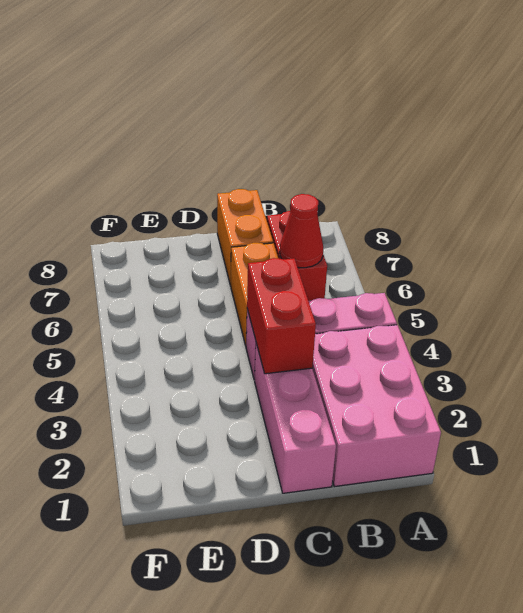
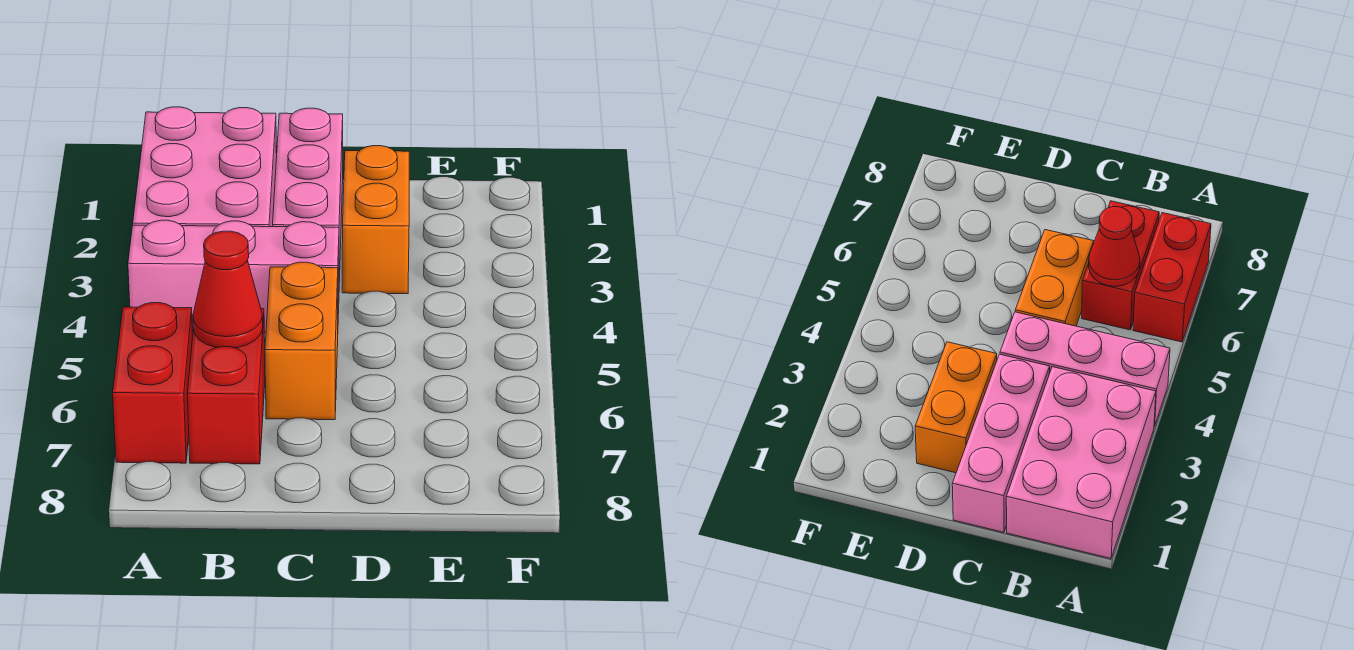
red brick C3:C4 level 2 -> red brick A6:A7 level 1
orange brick C7:C8 level 1 -> orange brick D2:D3 level 1

